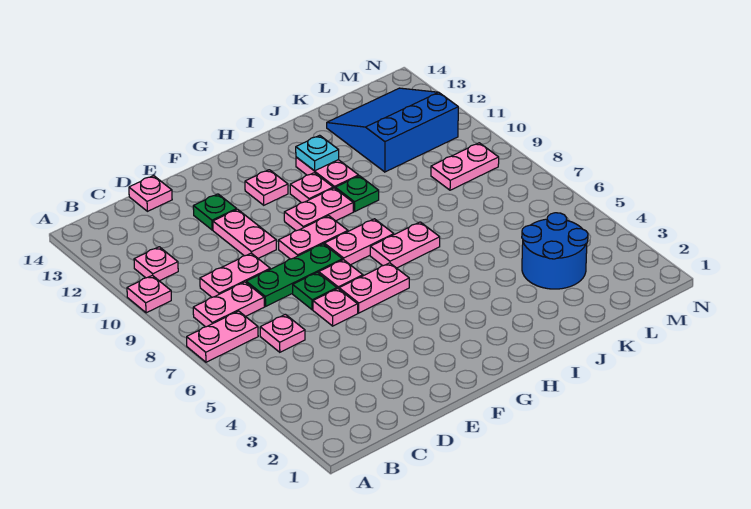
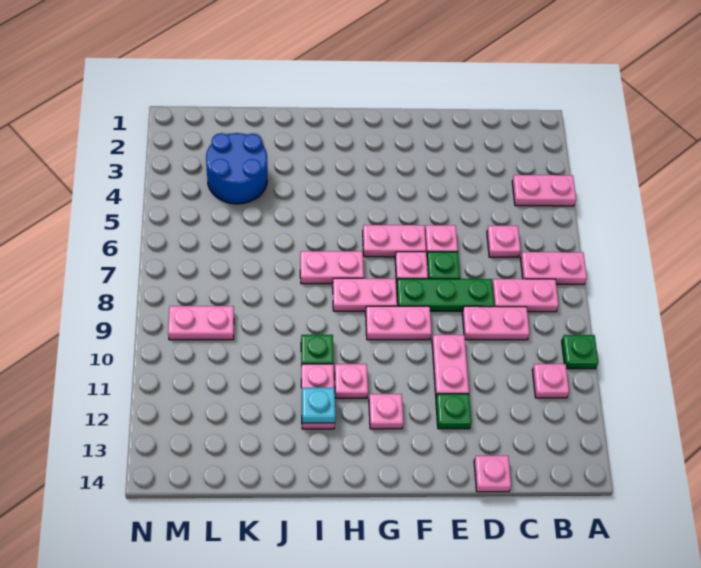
pink plate A10 level 1 -> green plate A10 level 1
pink plate G10:H10 level 1 -> pink plate A4:B4 level 1
blue slope K11:M13 level 1 top 11 -> none

